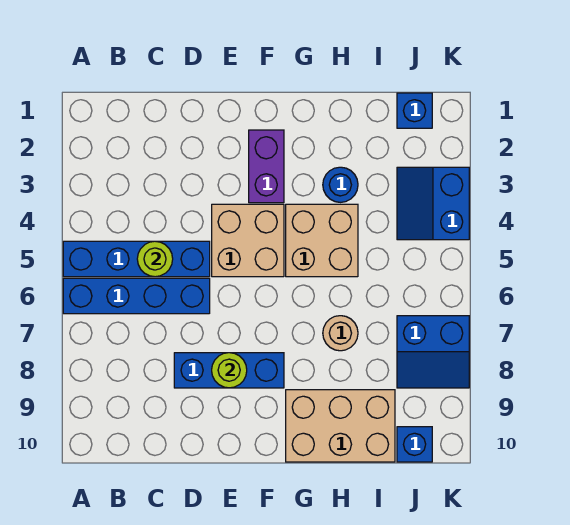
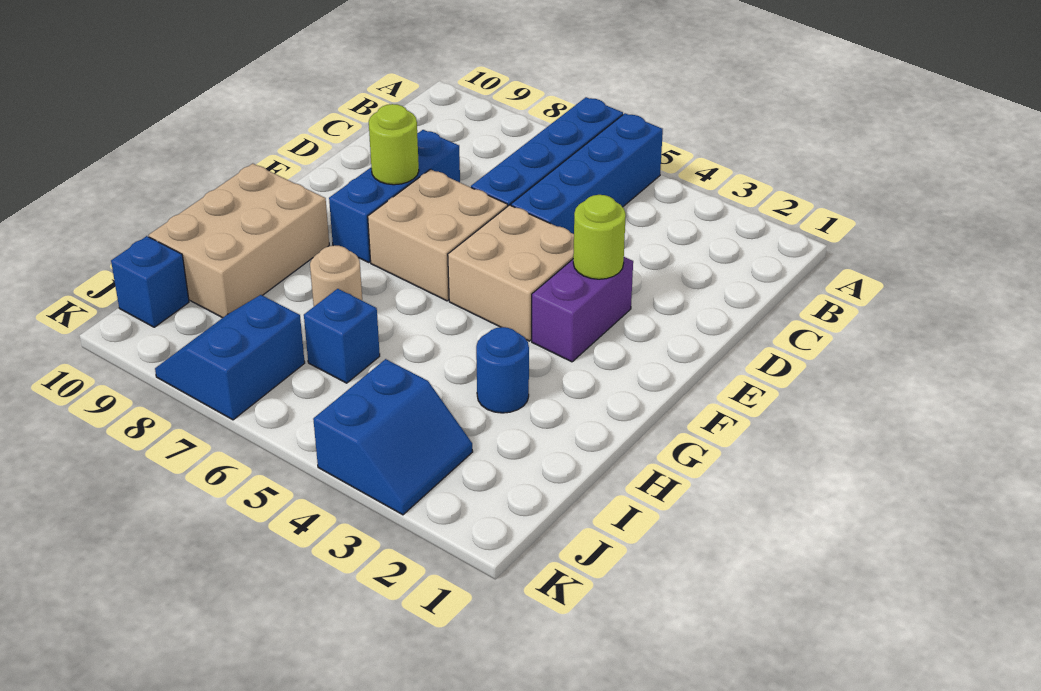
lime round brick C5 level 2 -> lime round brick E3 level 2
purple brick F2:F3 level 1 -> purple brick E3:F3 level 1
tan brick G4:H5 level 1 -> tan brick E6:F7 level 1
blue brick J1 level 1 -> blue brick I6 level 1
blue slope J3:K4 level 1 top K -> blue slope J3:K4 level 1 top 4

